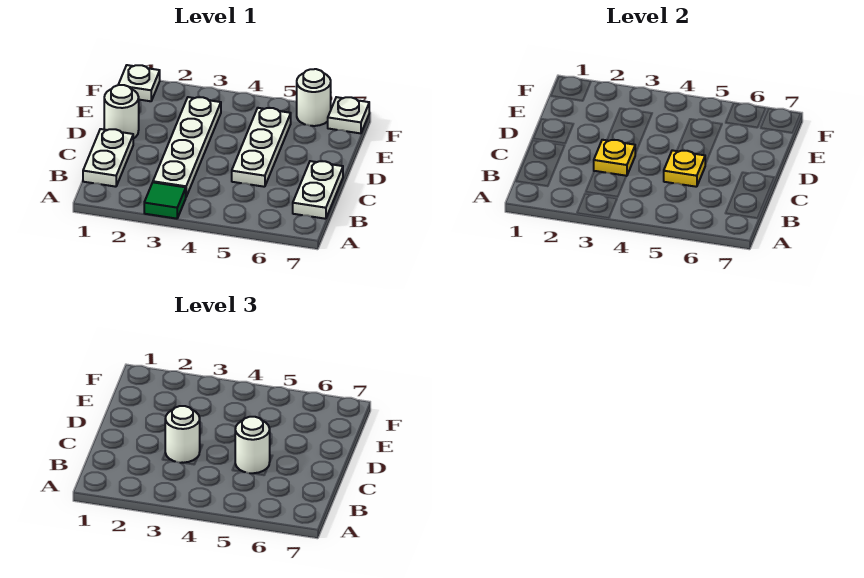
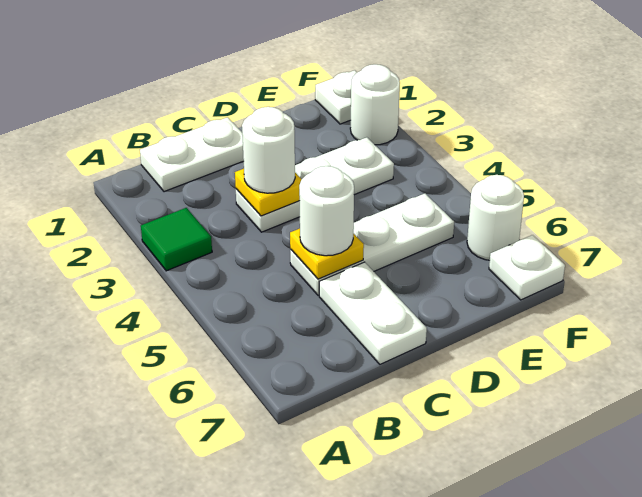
white plate B3:E3 level 1 -> white plate C3:E3 level 1
white plate B7:C7 level 1 -> white plate C6:C7 level 1
white round brick D1 level 1 -> white round brick F2 level 1

